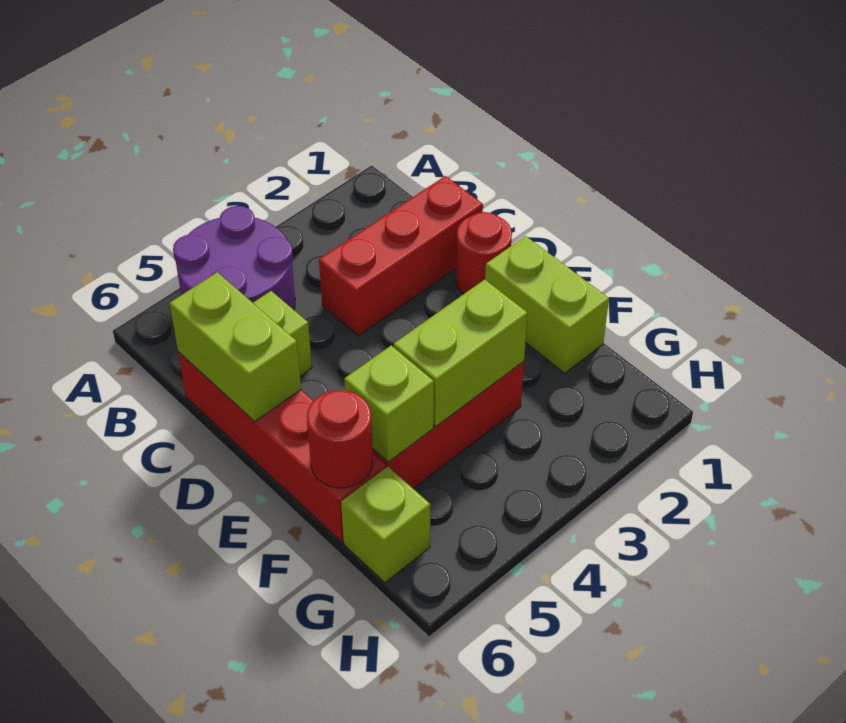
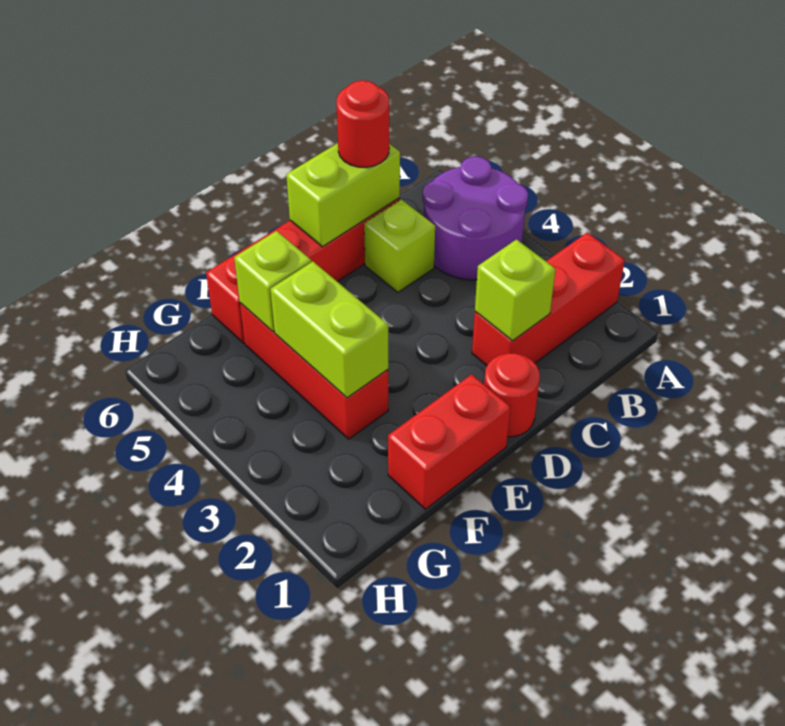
red brick C1:C3 level 1 -> red brick A2:C2 level 1
lime brick E1:F1 level 1 -> red brick E1:F1 level 1
red round brick F6 level 2 -> red round brick C6 level 3
lime brick G6 level 1 -> lime brick C2 level 2

